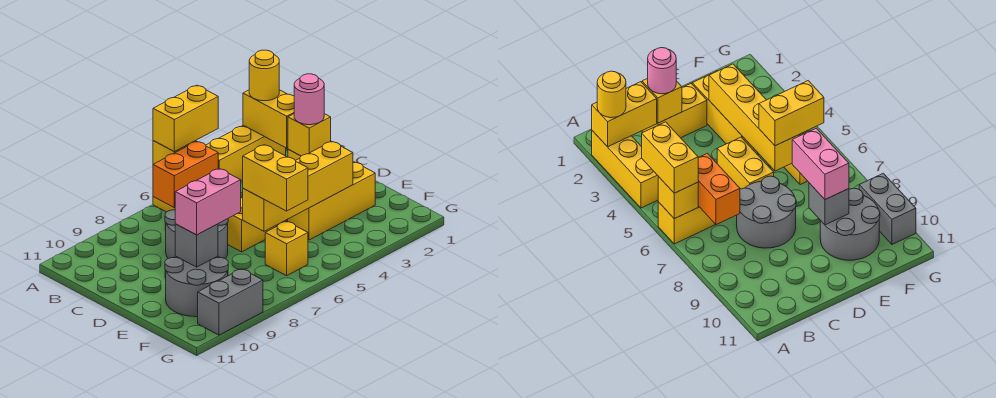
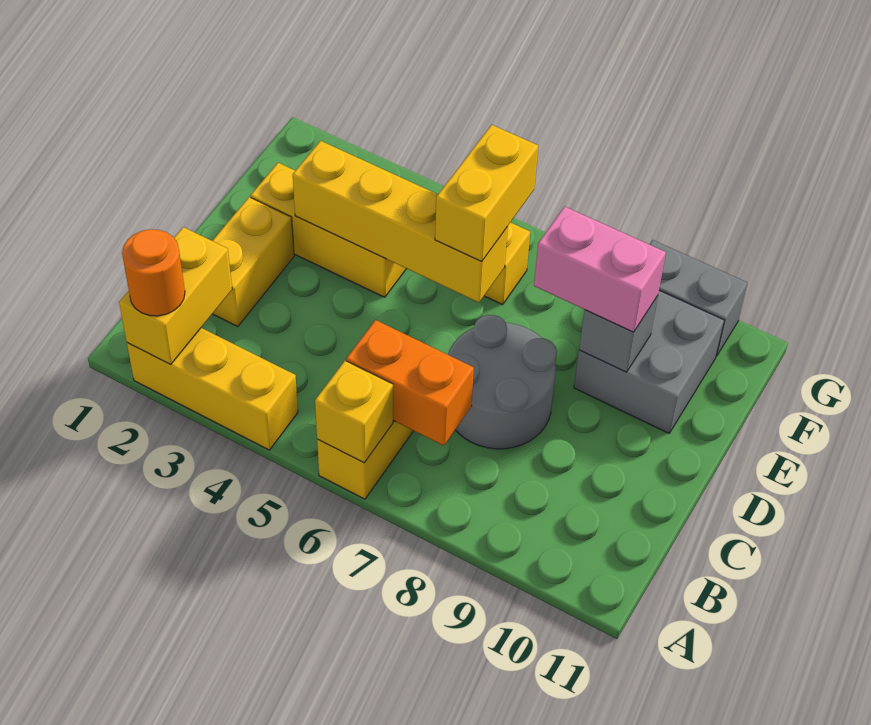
yellow round brick A2 level 3 -> orange round brick A2 level 3
yellow brick A5:A6 level 3 -> none
yellow brick C2 level 2 -> none
pink round brick C2 level 3 -> none
yellow brick D5:D6 level 1 -> none
grey round brick E9:F10 level 1 -> grey brick E9:F10 level 1

